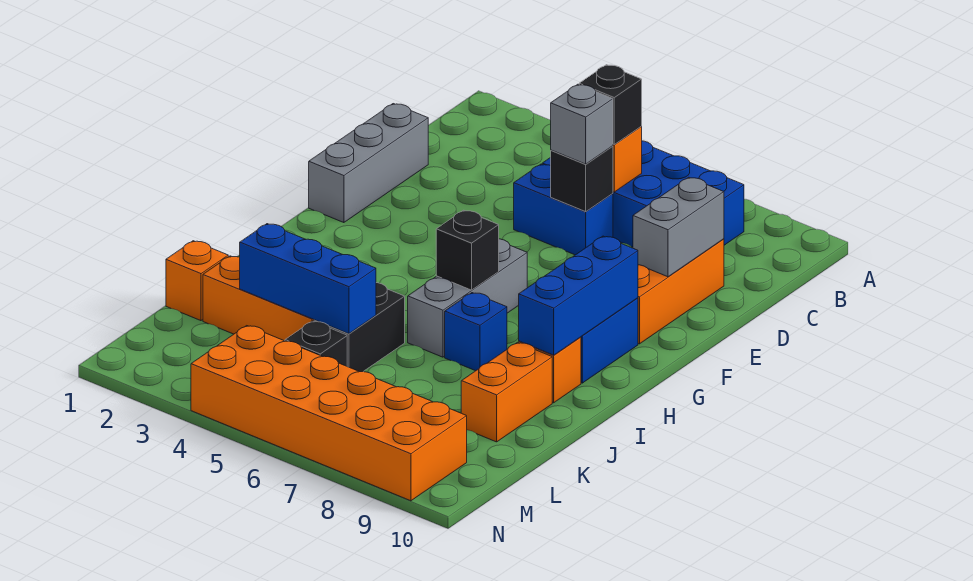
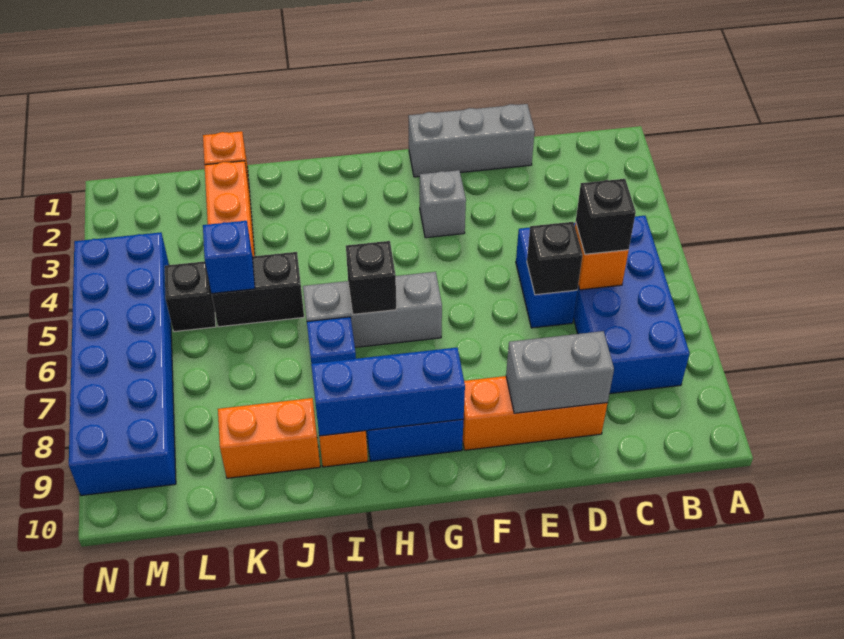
grey brick D6 level 3 -> grey brick F3 level 1
blue brick K3:K5 level 2 -> blue brick K5 level 2
orange brick M4:N9 level 1 -> blue brick M4:N9 level 1

